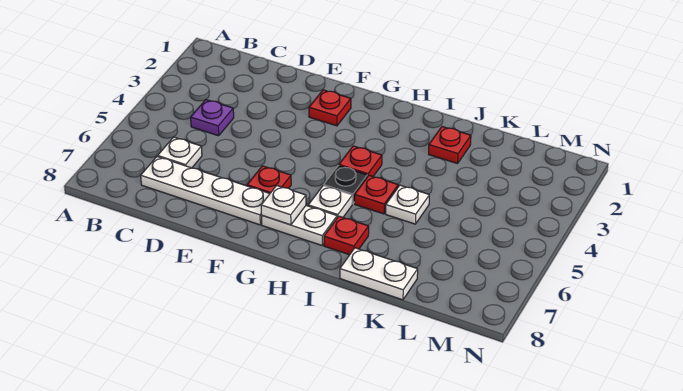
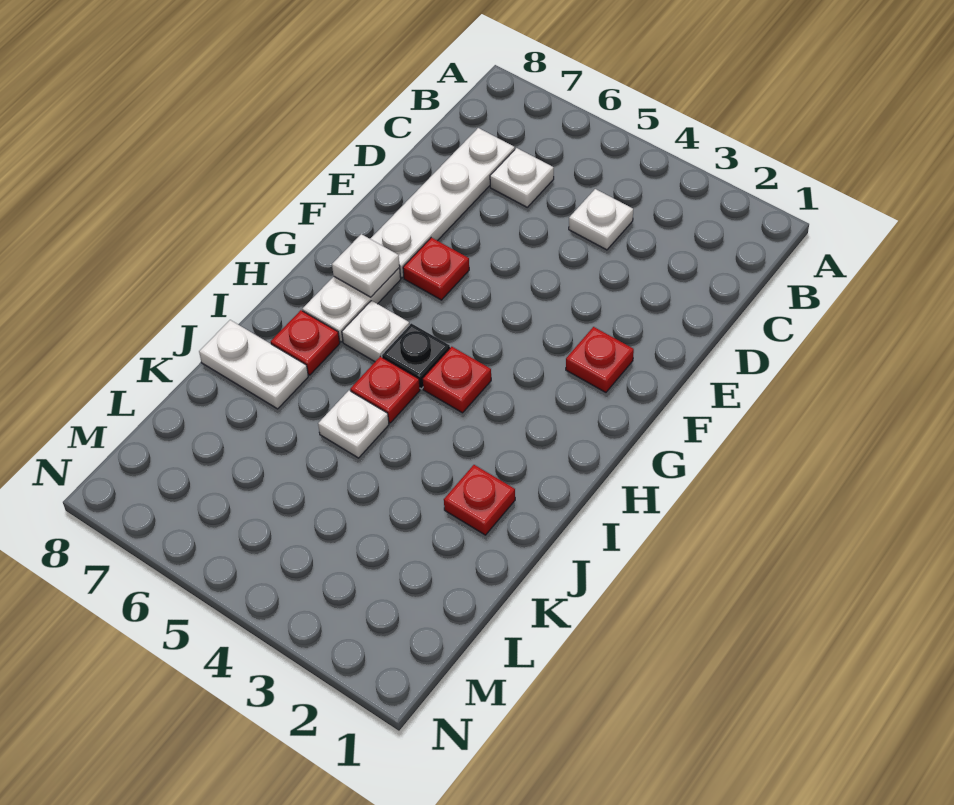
purple plate C4 level 1 -> white plate C4 level 1
white plate J8:K8 level 1 -> white plate J7:J8 level 1

